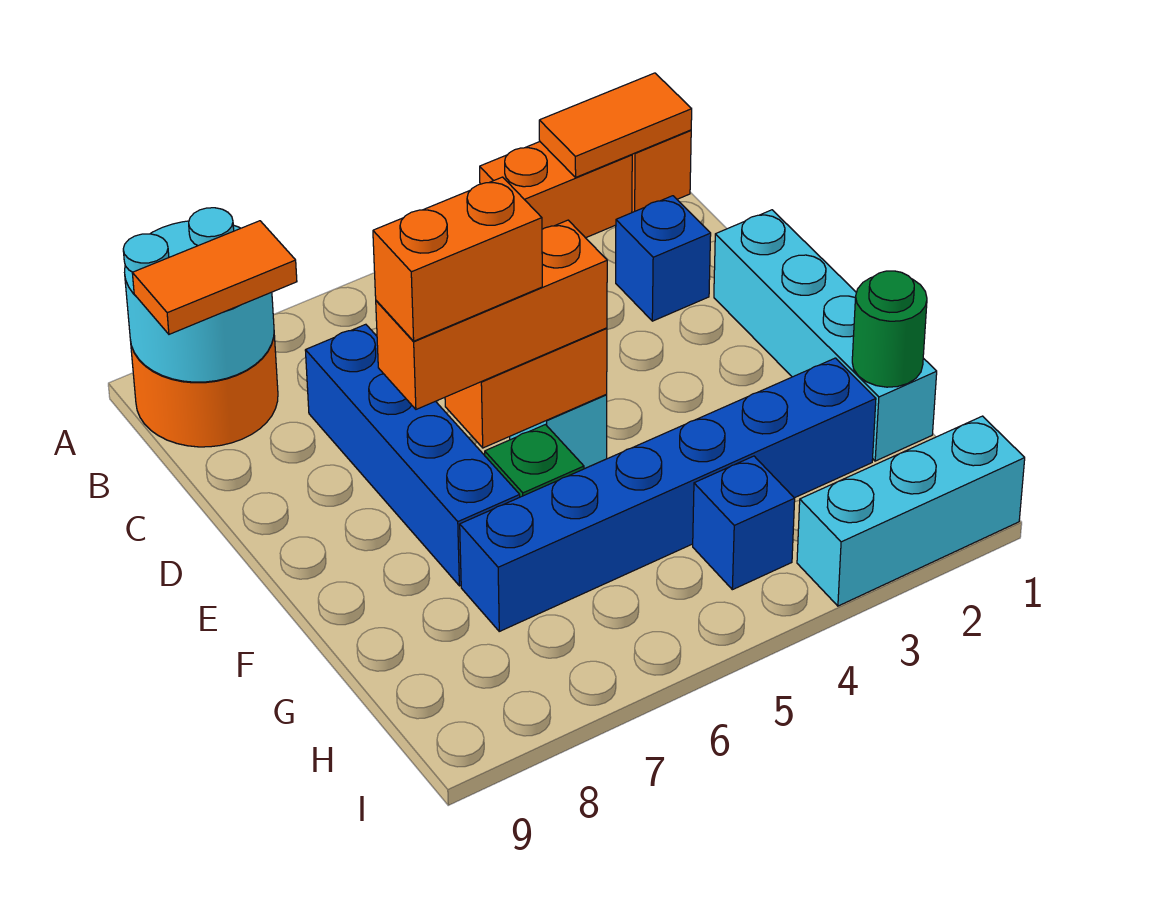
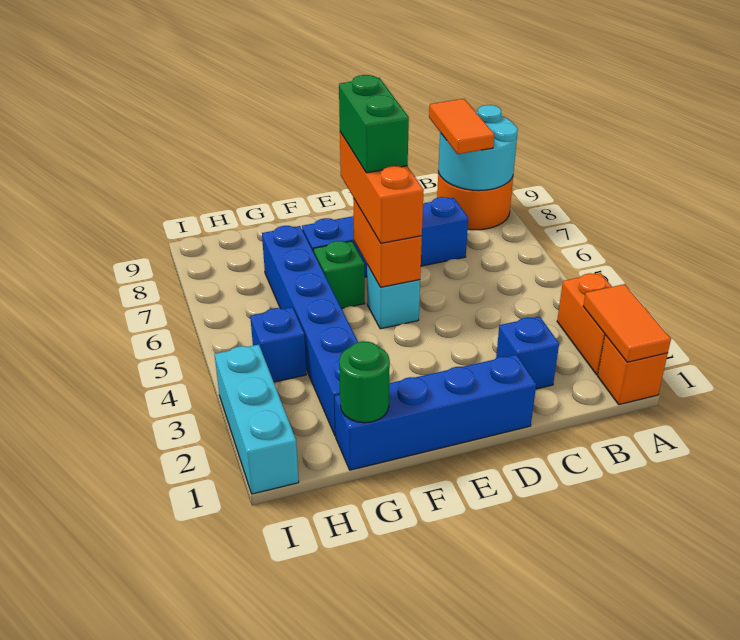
cyan brick D1:G1 level 1 -> blue brick D1:G1 level 1
orange brick E6:E7 level 4 -> green brick E6:E7 level 4

